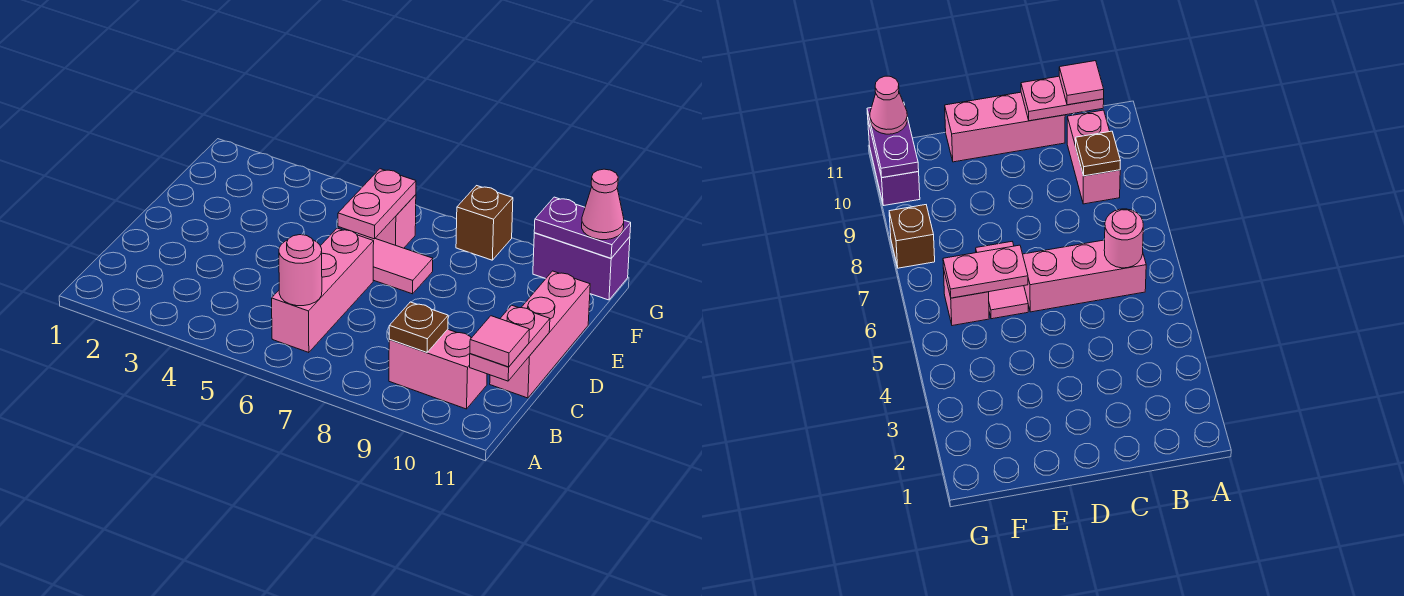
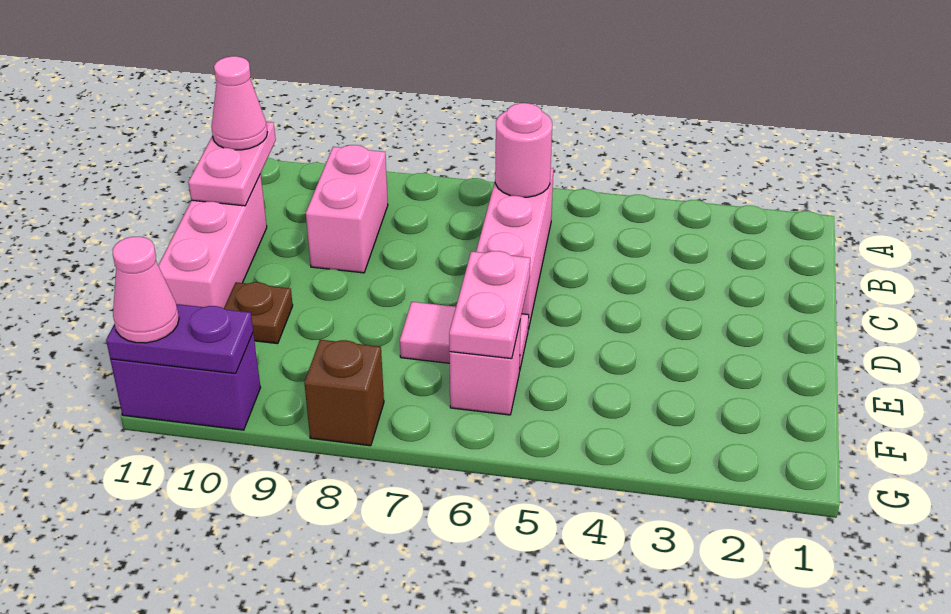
pink brick B9:B10 level 1 -> pink brick B9:C9 level 1
brown plate B9 level 2 -> brown plate E10 level 1
pink tile B11 level 3 -> pink cone B11 level 3

